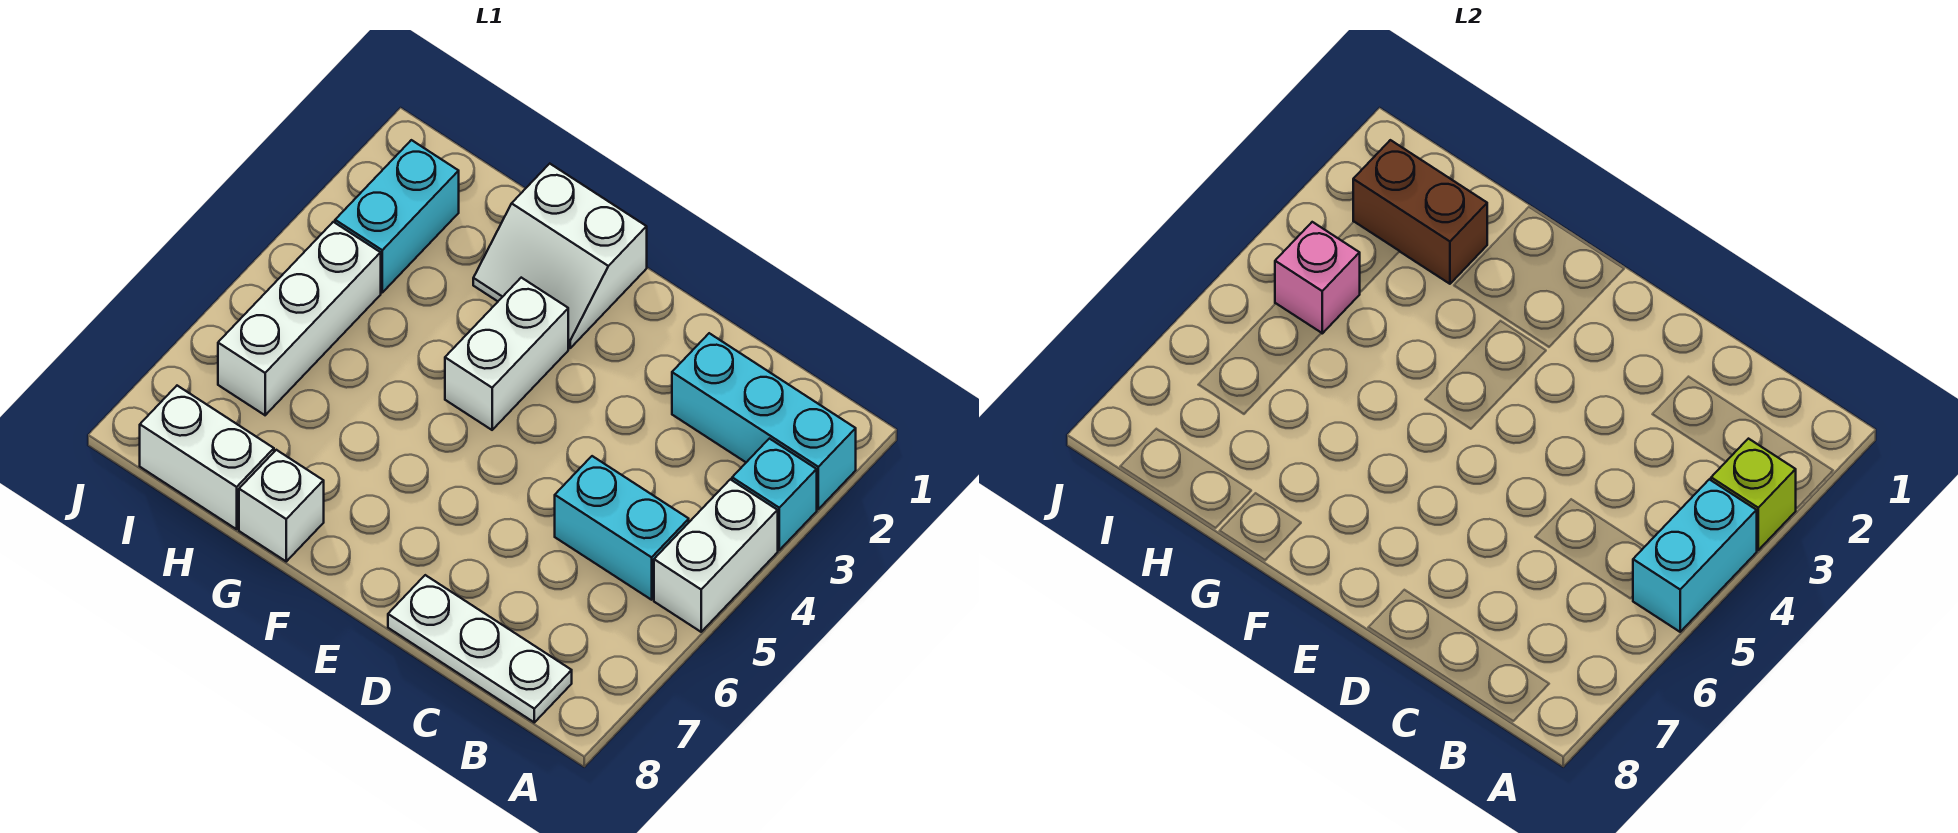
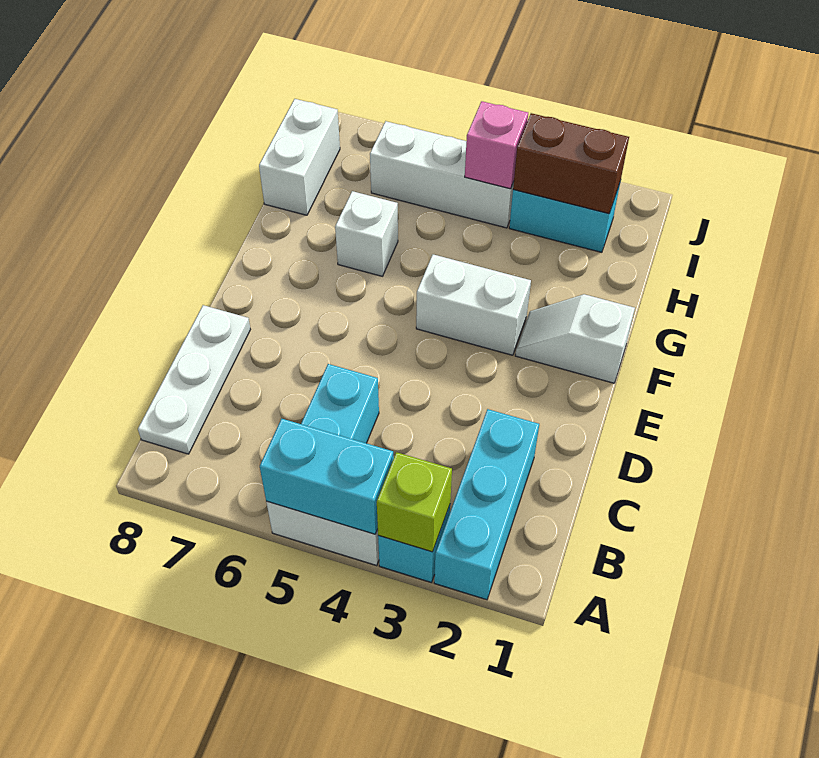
white slope F1:G2 level 1 top 1 -> white slope F1:F2 level 1 top 1
white brick G8 level 1 -> white brick G6 level 1
brown brick H2:I2 level 2 -> brown brick I2:I3 level 2

